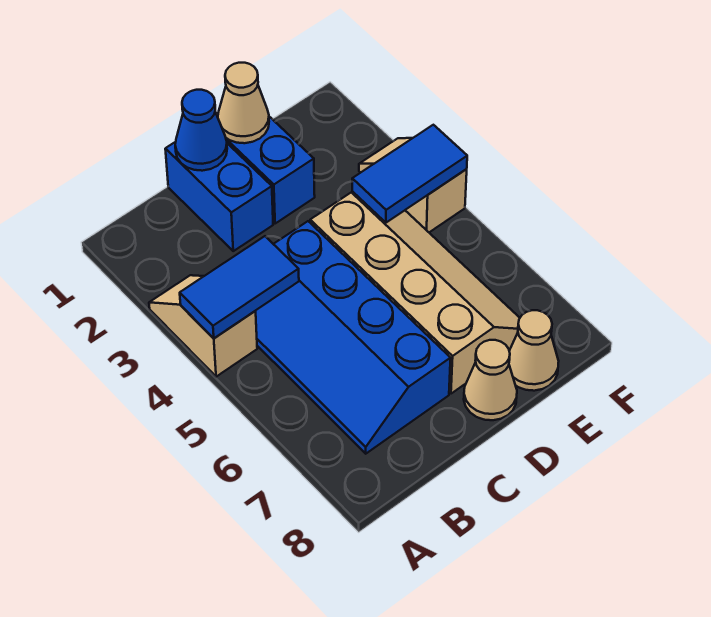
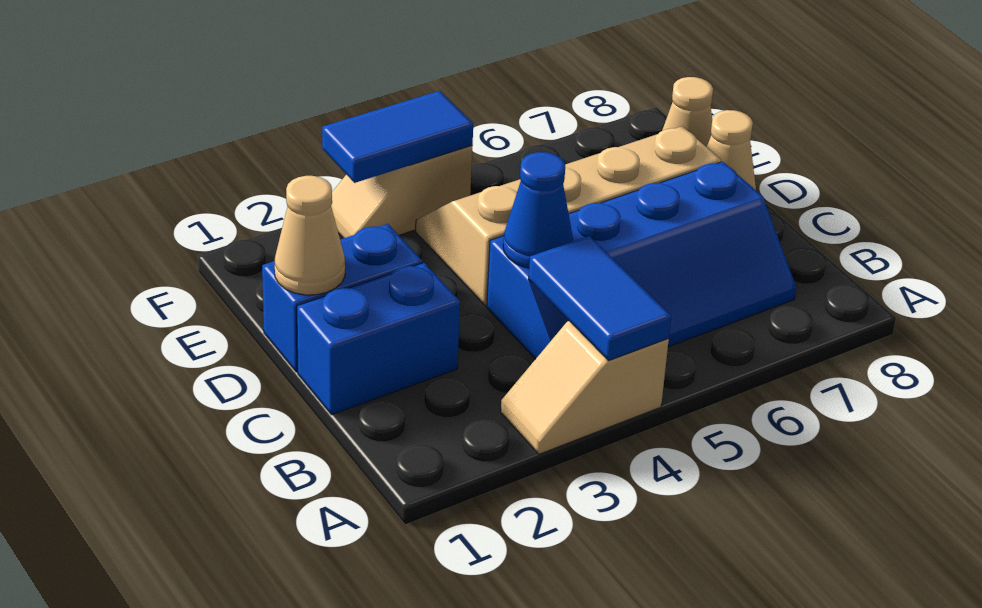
blue cone C1 level 2 -> blue cone C4 level 2
blue tile E4:F4 level 2 -> blue tile F3:F4 level 2

